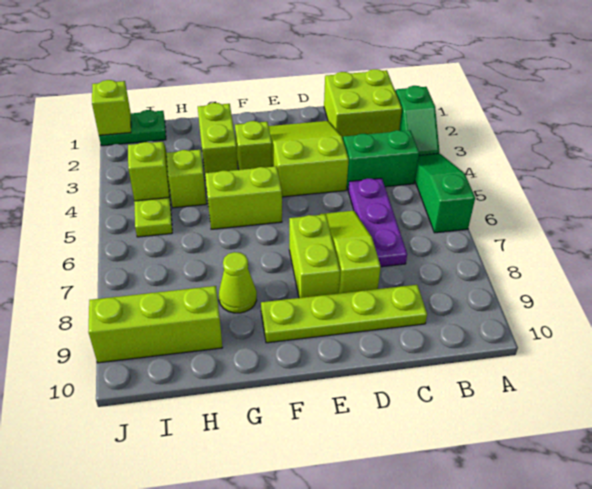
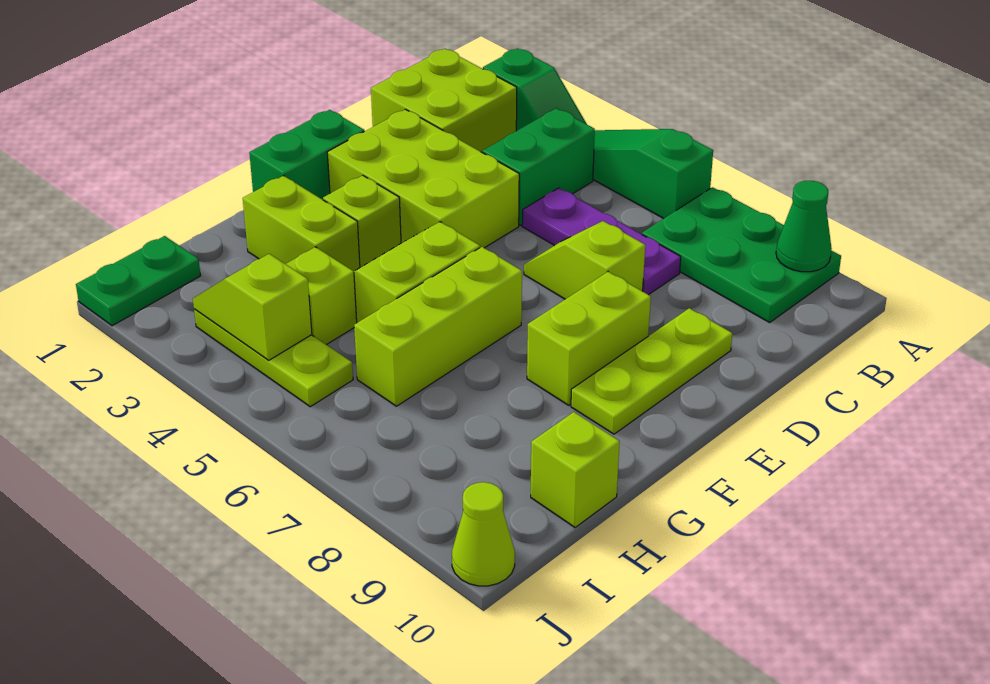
none -> green plate A7:B9 level 1
none -> green cone A9 level 2
lime plate C9:F9 level 1 -> lime plate D9:F9 level 1
lime slope D2:E4 level 1 top 4 -> lime brick D2:E4 level 1
lime slope D6:D8 level 1 top 8 -> lime slope D6:D7 level 1 top 7
none -> green brick E1:F1 level 1
lime brick E7:E8 level 1 -> lime brick E8:F8 level 1
lime cone G8 level 1 -> lime cone J10 level 1
lime brick H9:J9 level 1 -> lime brick F6:H6 level 1
lime brick J1 level 2 -> lime brick H10 level 1

